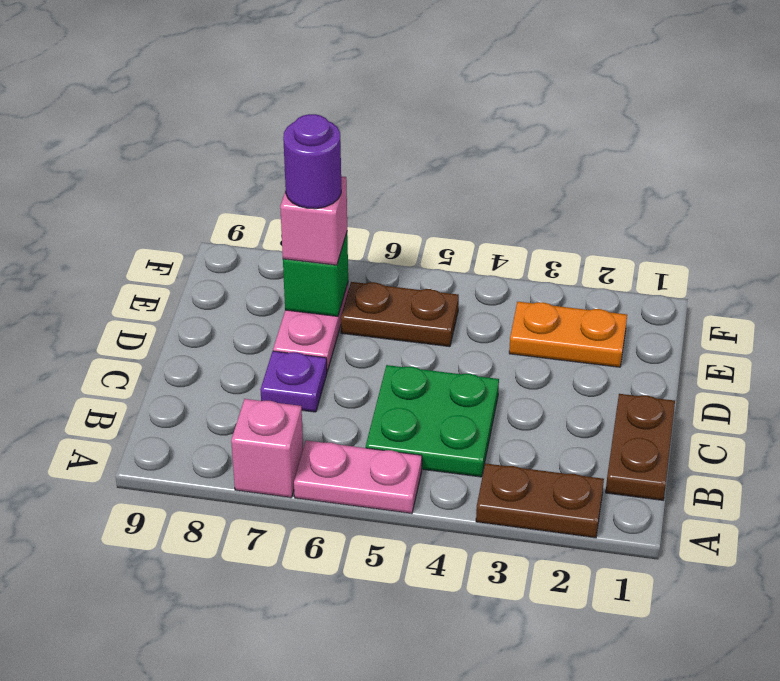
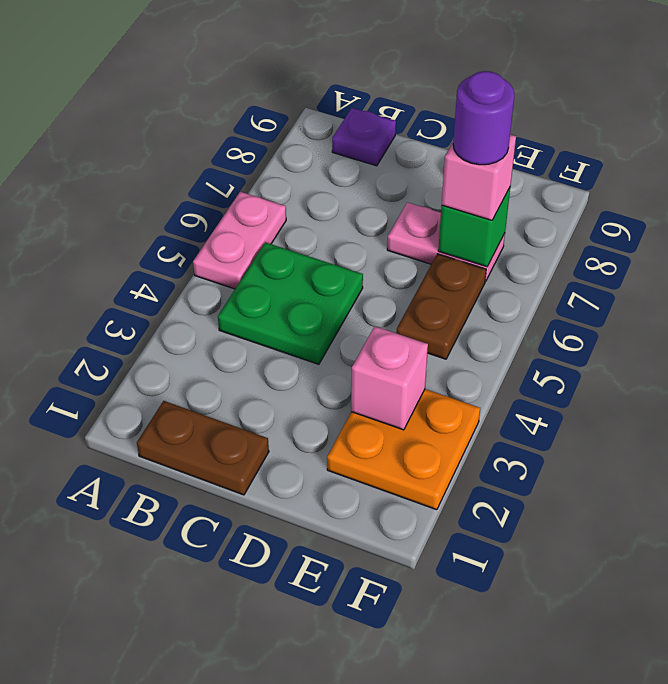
brown plate A2:A3 level 1 -> none
pink brick A7 level 1 -> pink brick E3 level 2
purple plate C7 level 1 -> purple plate B9 level 1
orange plate E2:E3 level 1 -> orange plate E2:F3 level 1

